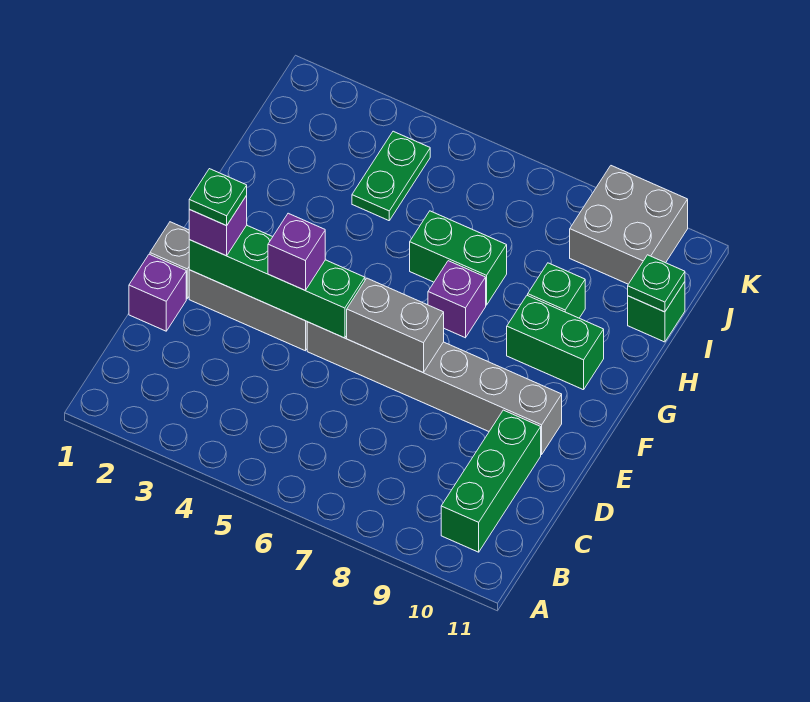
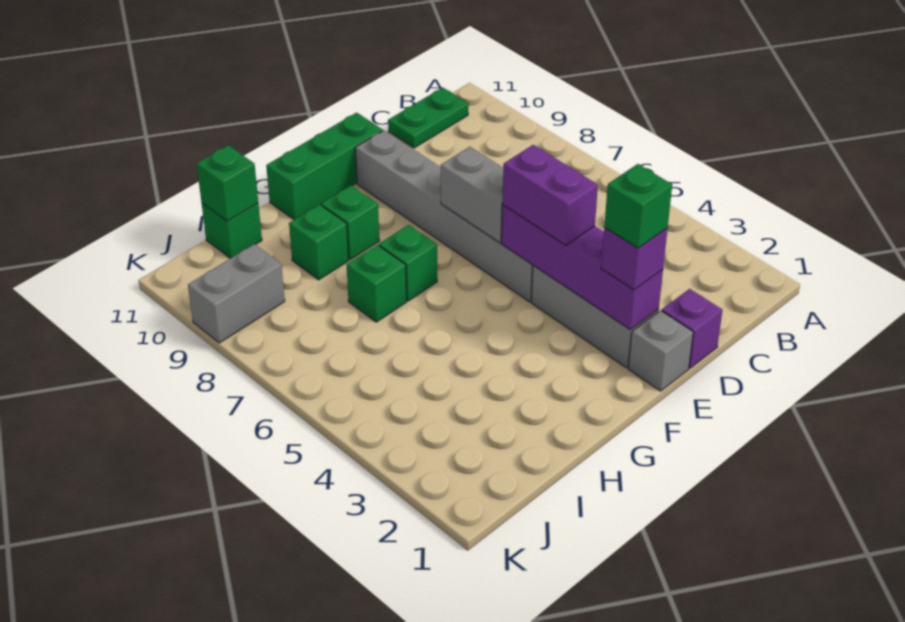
green brick B10:D10 level 1 -> green brick E11:G11 level 1
green brick E2:E5 level 2 -> purple brick E2:E5 level 2
green plate E2 level 4 -> green brick E2 level 4
purple brick E4 level 3 -> purple brick E4:E5 level 3
purple brick G7 level 1 -> green brick G7 level 1
green brick G9:G10 level 1 -> green brick G9 level 1
green brick H6:H7 level 1 -> green brick H7 level 1
green plate I4:J4 level 1 -> green plate B11:C11 level 1
green plate I11 level 2 -> green brick I11 level 2
grey brick J9:K10 level 1 -> grey brick J9:K9 level 1

